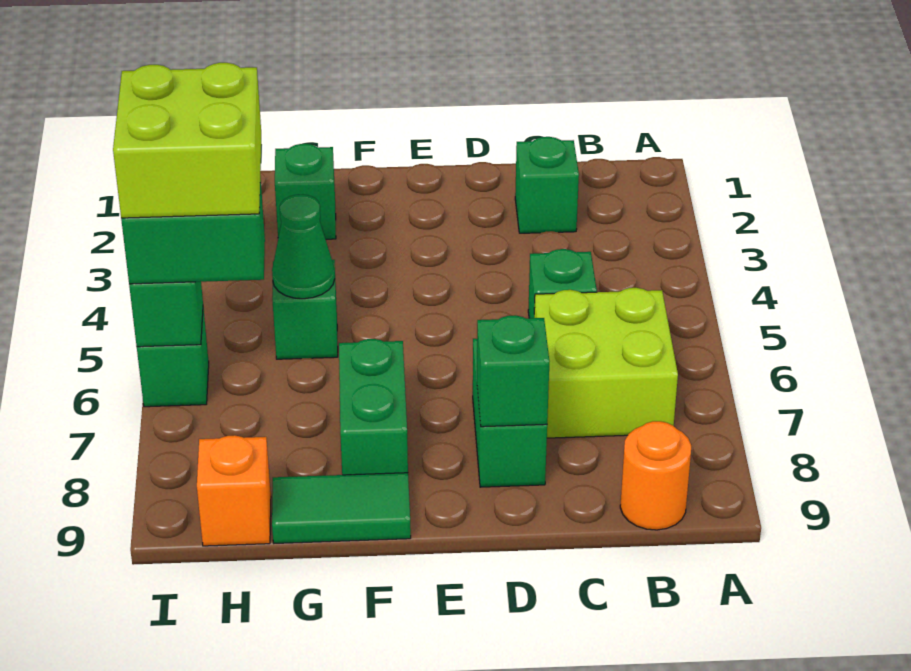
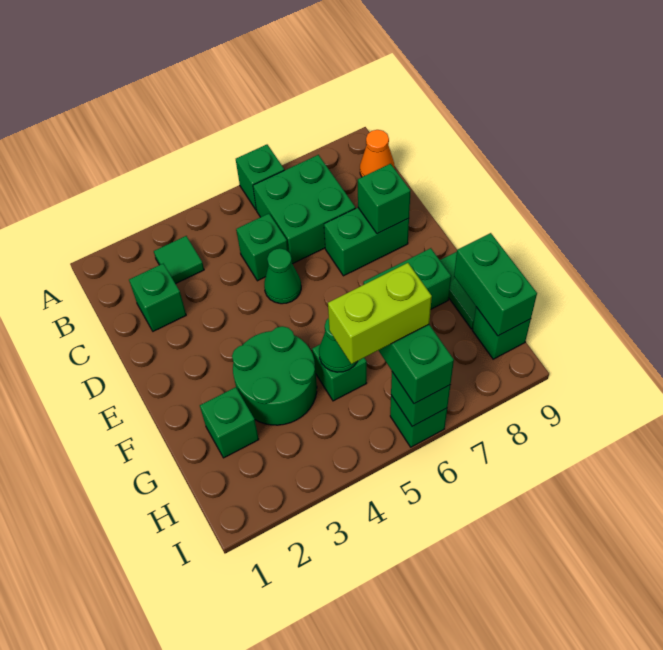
none -> green brick A6 level 1
none -> green tile B3 level 1
lime brick B6:C7 level 1 -> green brick B6:C7 level 1
orange round brick B9 level 1 -> orange cone B9 level 1
none -> green cone D5 level 1
none -> green round brick F3:G4 level 1
none -> green brick G9:H9 level 2
lime brick H5:I6 level 4 -> lime brick H5:H6 level 4
orange brick H9 level 1 -> green brick H9 level 1

